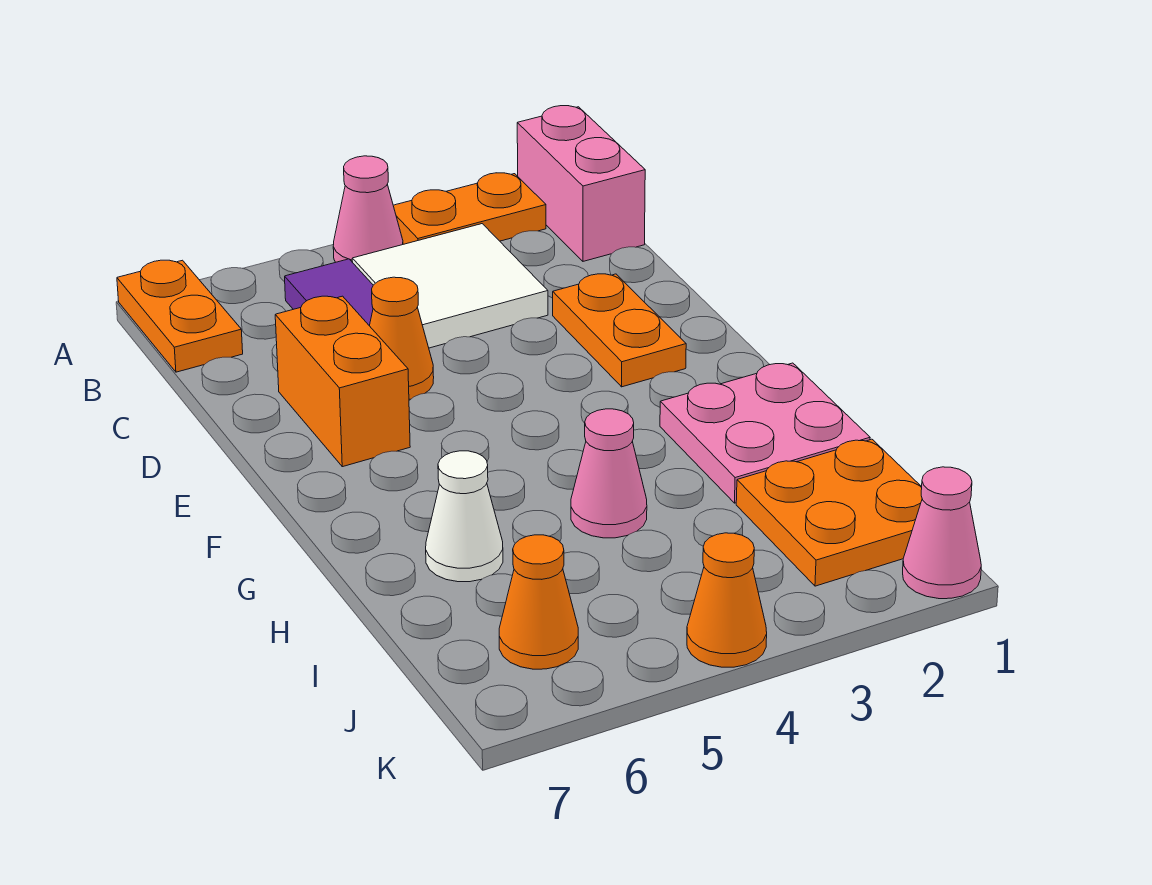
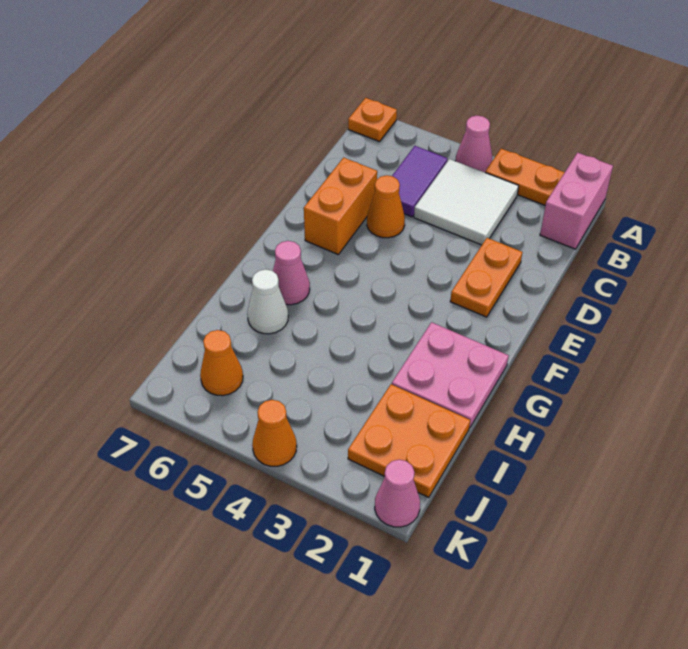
orange plate A7:B7 level 1 -> orange plate A7 level 1
pink cone H4 level 1 -> pink cone G6 level 1

